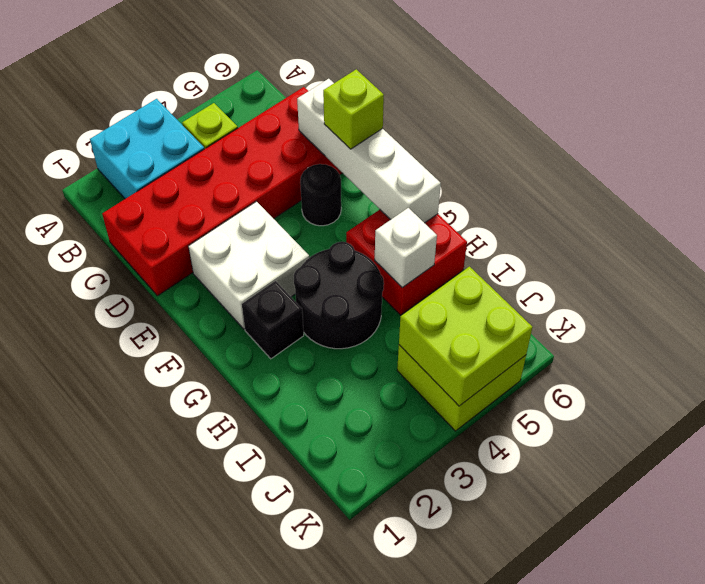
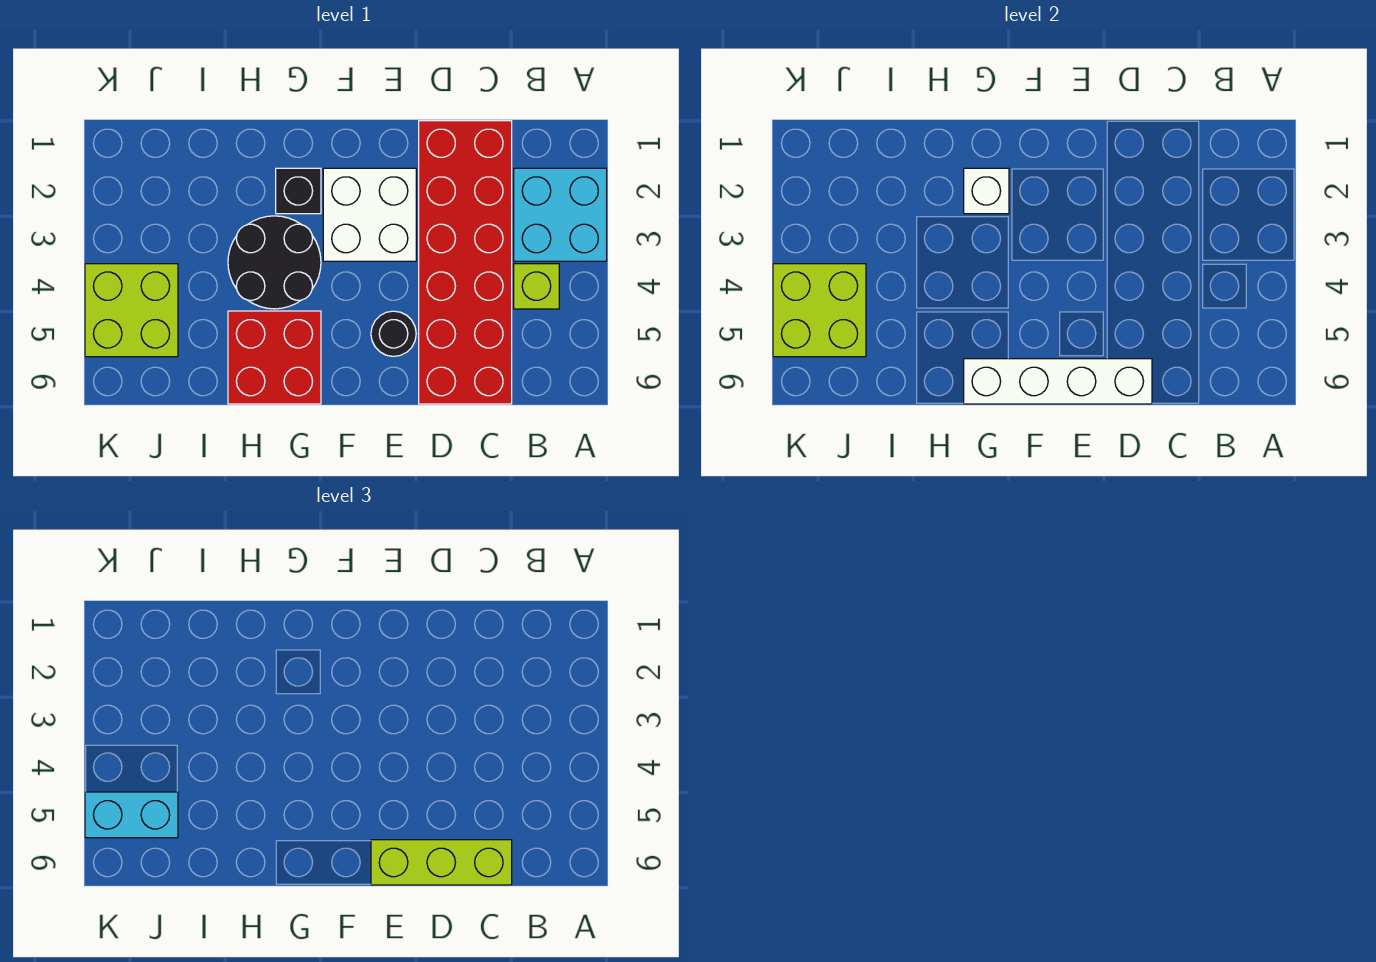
lime brick E6 level 3 -> lime brick C6:E6 level 3
white brick H5 level 2 -> white brick G2 level 2
none -> cyan brick J5:K5 level 3

